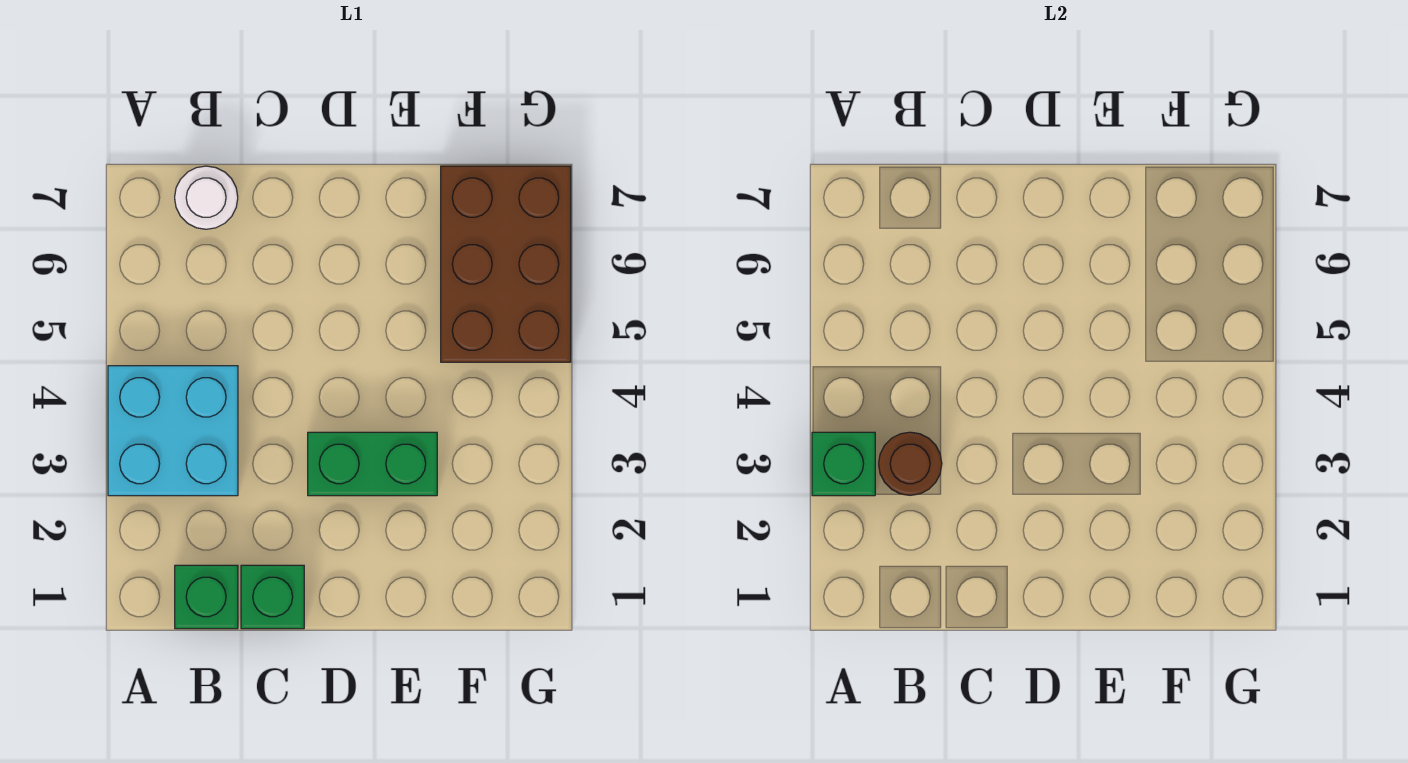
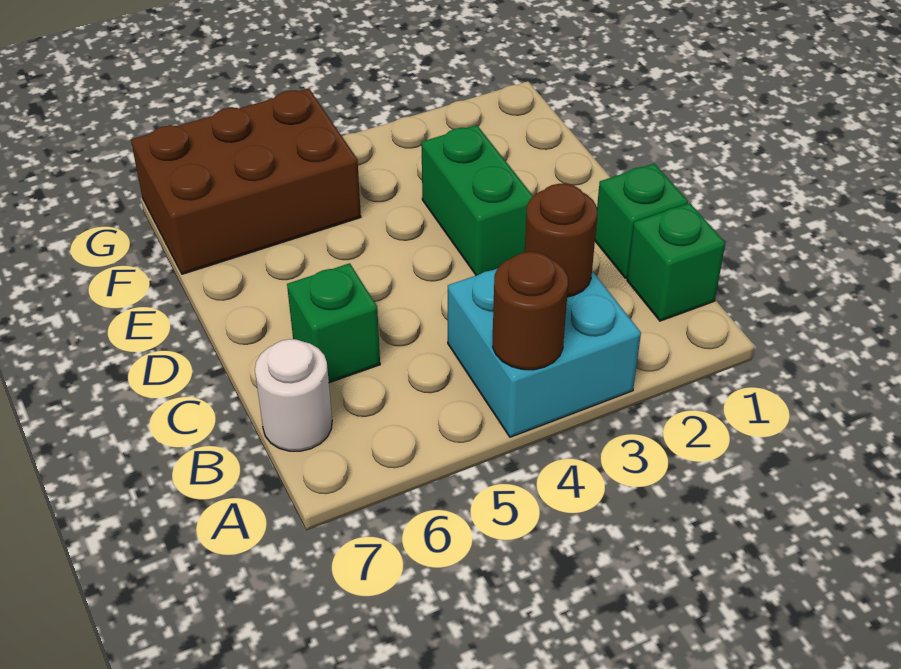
green brick A3 level 2 -> green brick C6 level 1
none -> brown round brick A4 level 2

